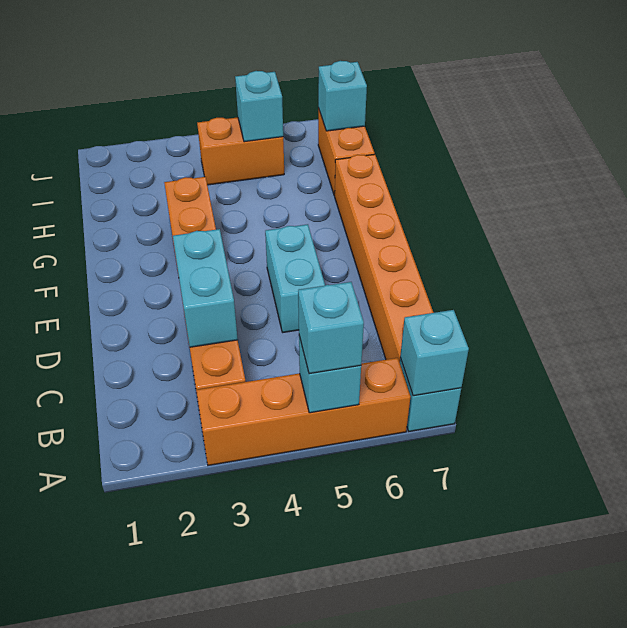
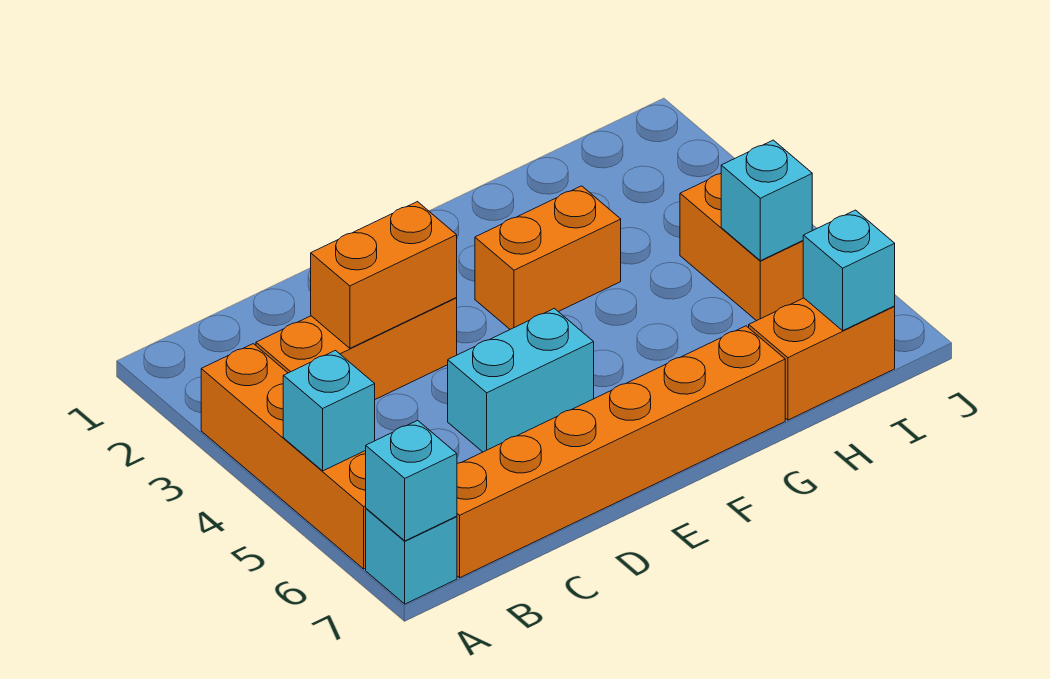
cyan brick A5 level 3 -> none
cyan brick C3:D3 level 2 -> orange brick C3:D3 level 2

